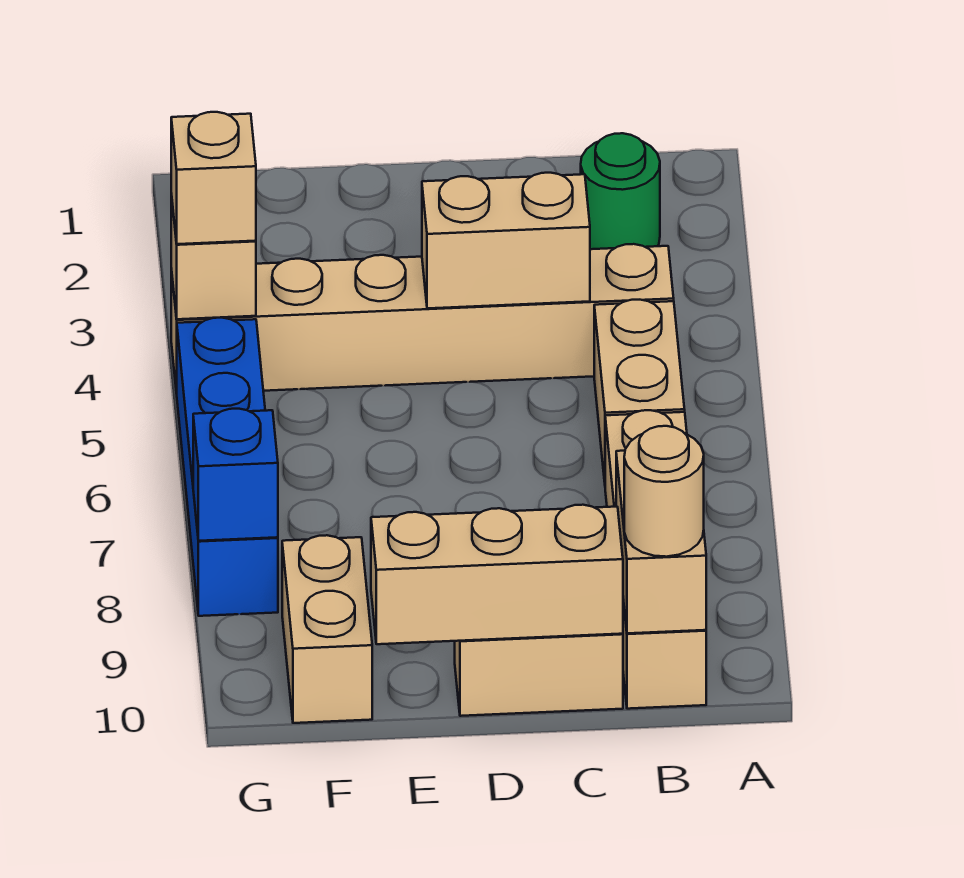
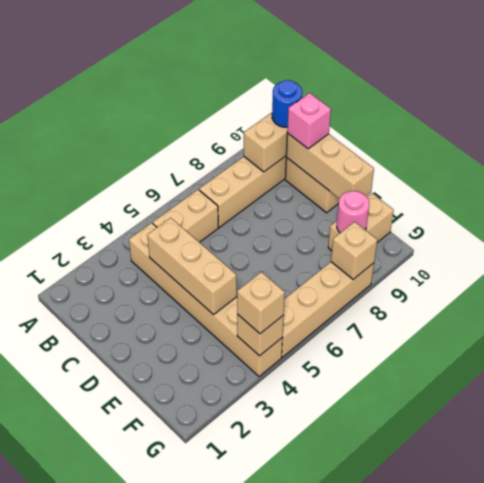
green round brick B2 level 1 -> none
tan round brick B10 level 3 -> blue round brick B10 level 3
tan brick C4:D4 level 2 -> tan brick C4:E4 level 2
none -> pink brick C10 level 3
none -> pink round brick F9 level 2
blue brick G5:G8 level 1 -> tan brick G5:G8 level 1
blue brick G8 level 2 -> tan brick G8 level 2

